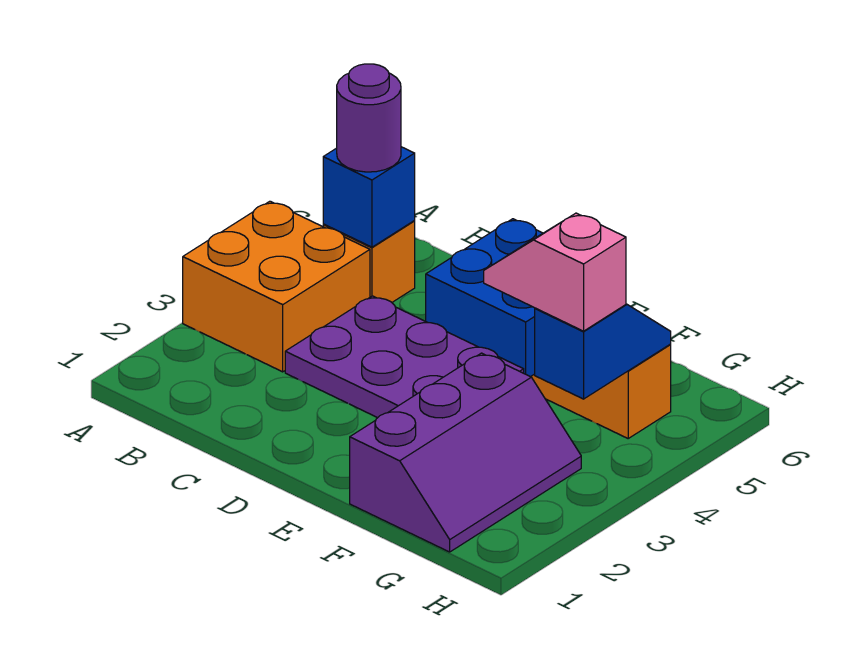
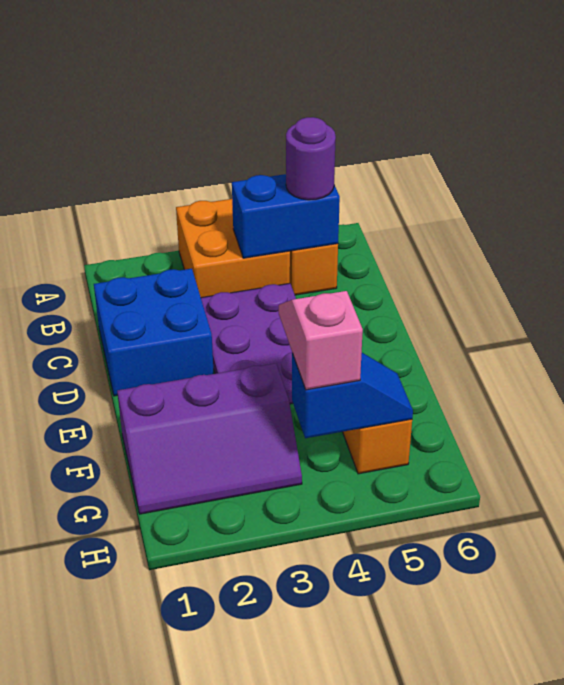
blue brick B5 level 2 -> blue brick B4:B5 level 2
blue brick D5:E6 level 1 -> blue brick C1:D2 level 1

